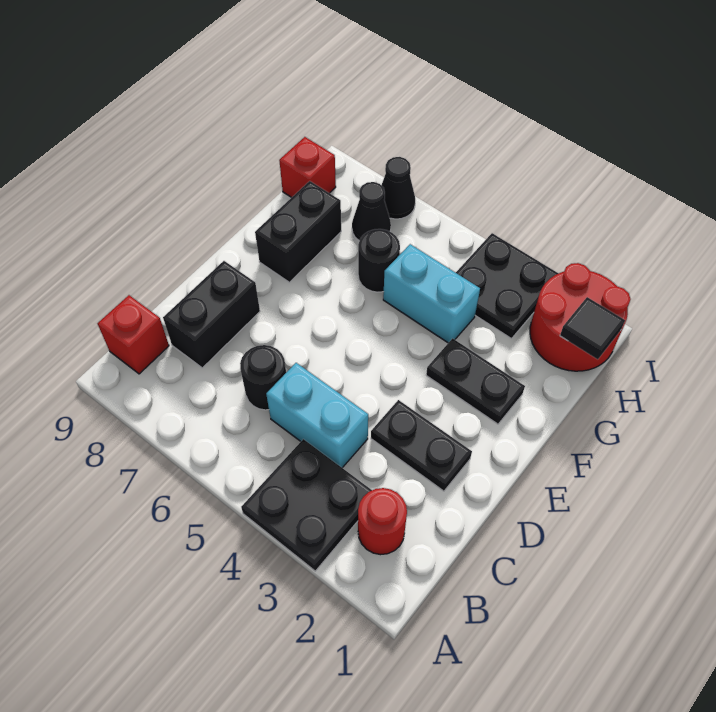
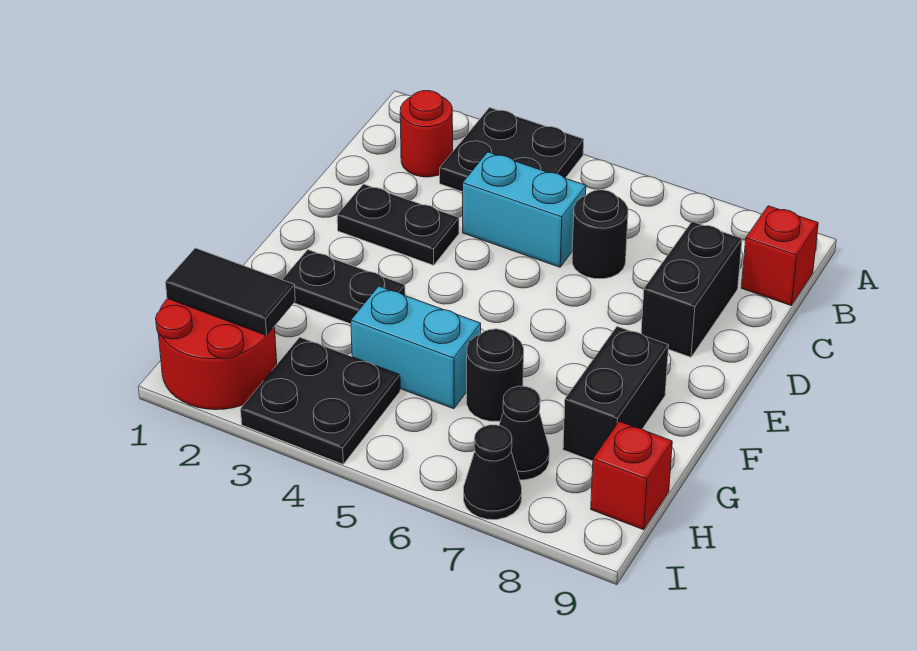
black tile H1 level 2 -> black tile H1:H2 level 2

